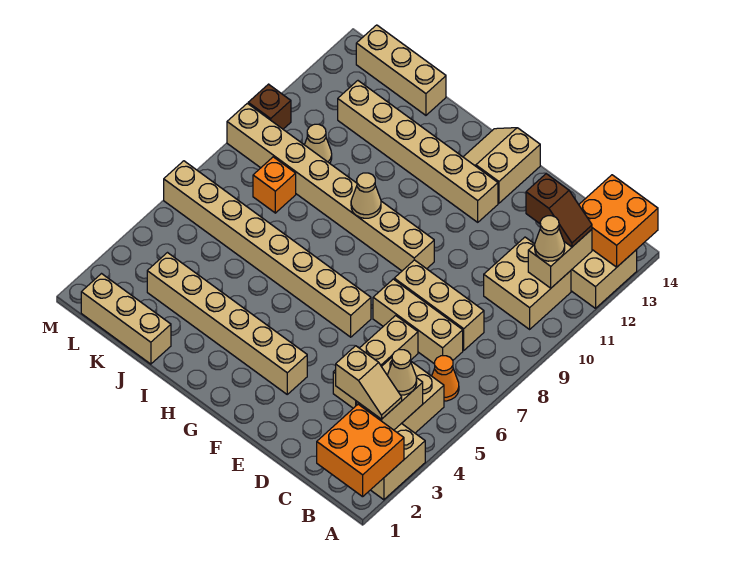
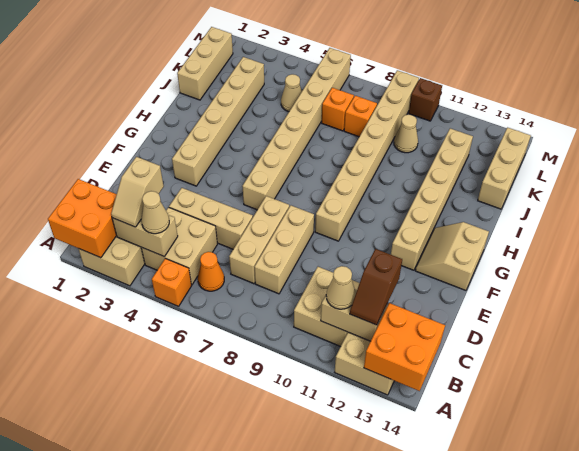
none -> orange brick A5 level 1
tan slope F13:G14 level 1 top F -> tan slope F13:G14 level 1 top 14
tan cone H9 level 2 -> tan cone K5 level 1
none -> orange brick K7 level 1

